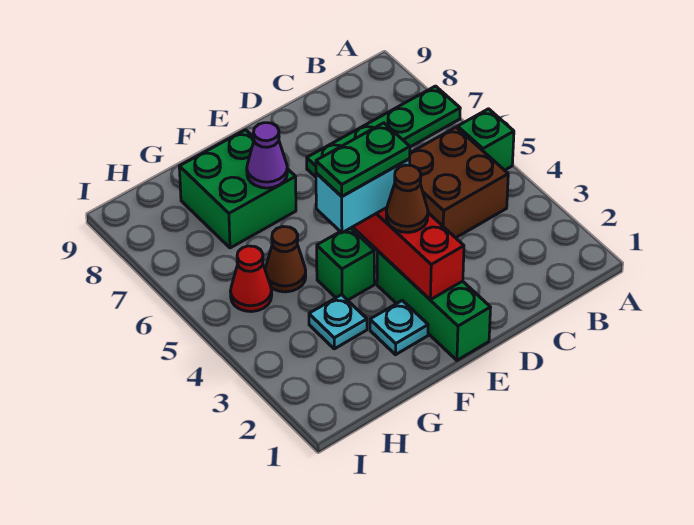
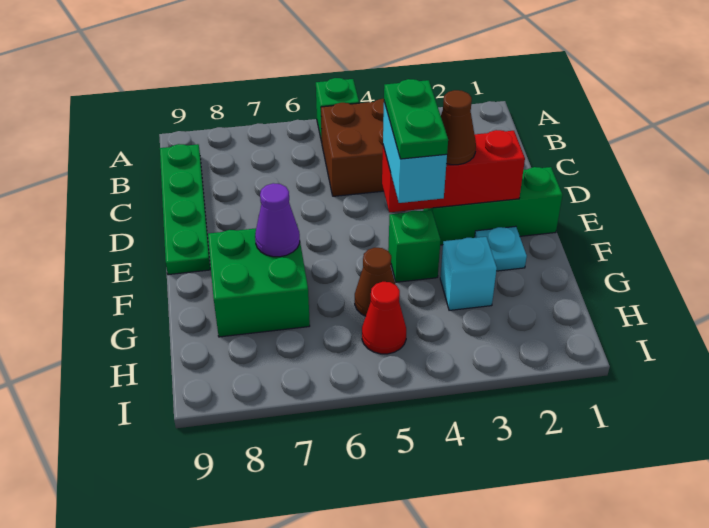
green plate A7:D7 level 1 -> green plate B9:E9 level 1
cyan plate G3 level 1 -> cyan brick G3 level 1

